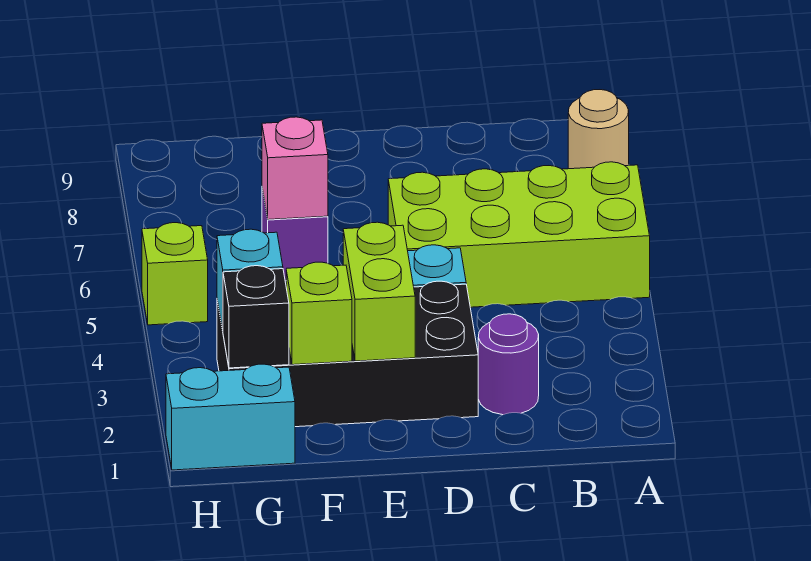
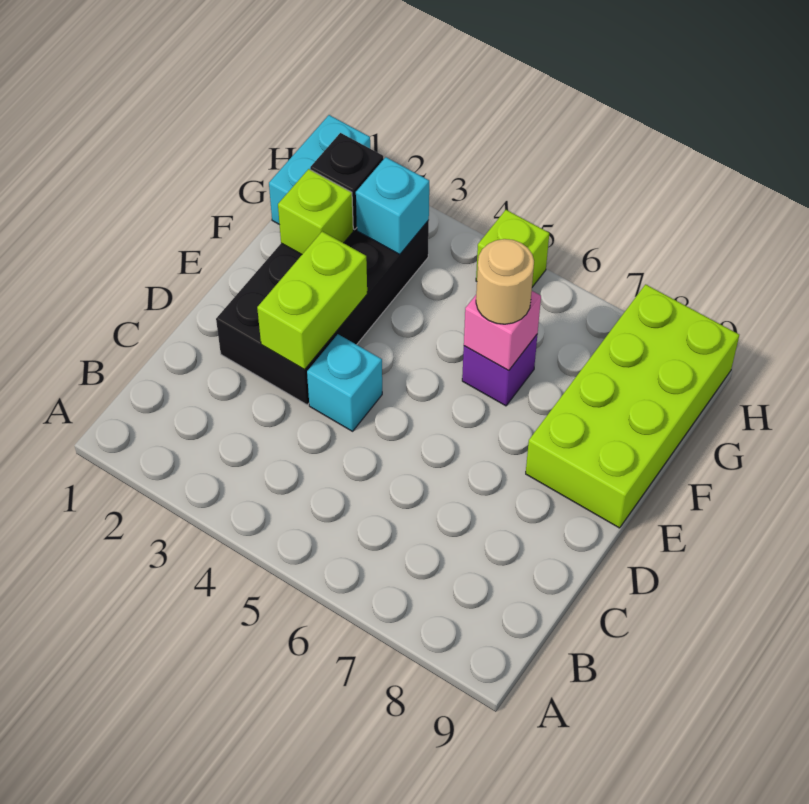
lime brick A5:D6 level 1 -> lime brick E8:H9 level 1
tan round brick A8 level 1 -> tan round brick F6 level 3
purple round brick C2 level 1 -> none
lime brick E2:E3 level 2 -> lime brick D3:E3 level 2

